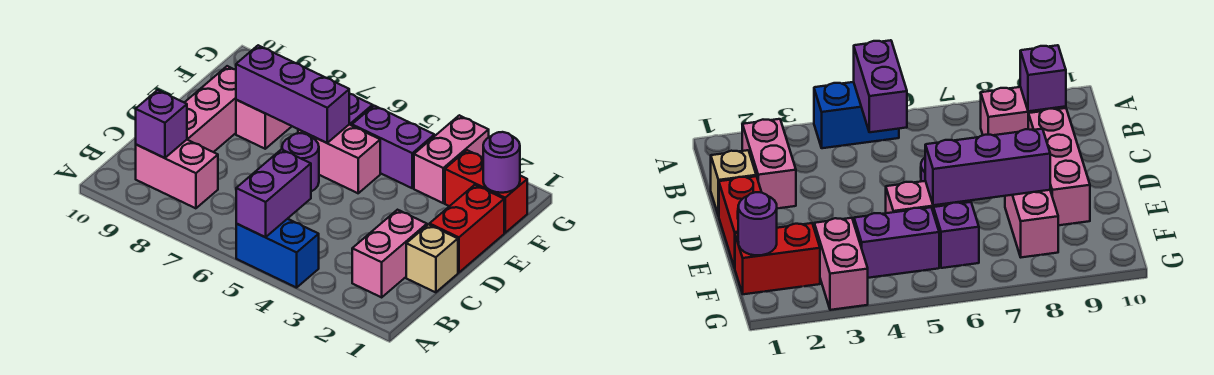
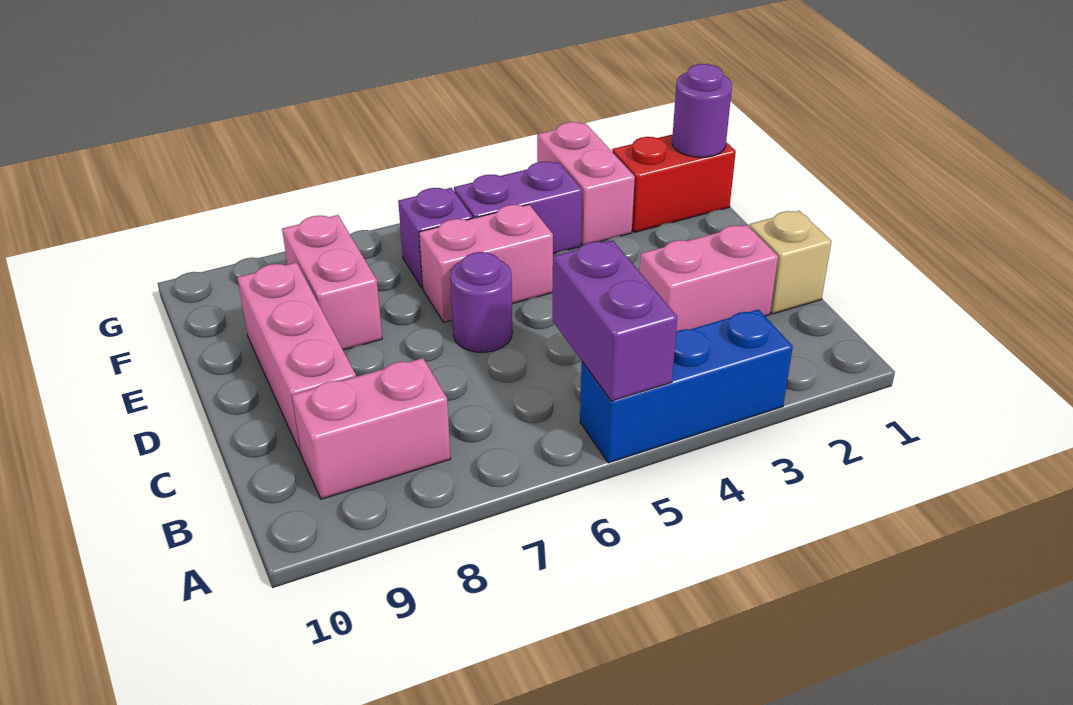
blue brick A4:A5 level 1 -> blue brick A3:A5 level 1
pink brick B2:C2 level 1 -> pink brick C2:C3 level 1
purple brick B9 level 2 -> none
red brick D1:E1 level 1 -> none
purple brick E6:E8 level 2 -> none

